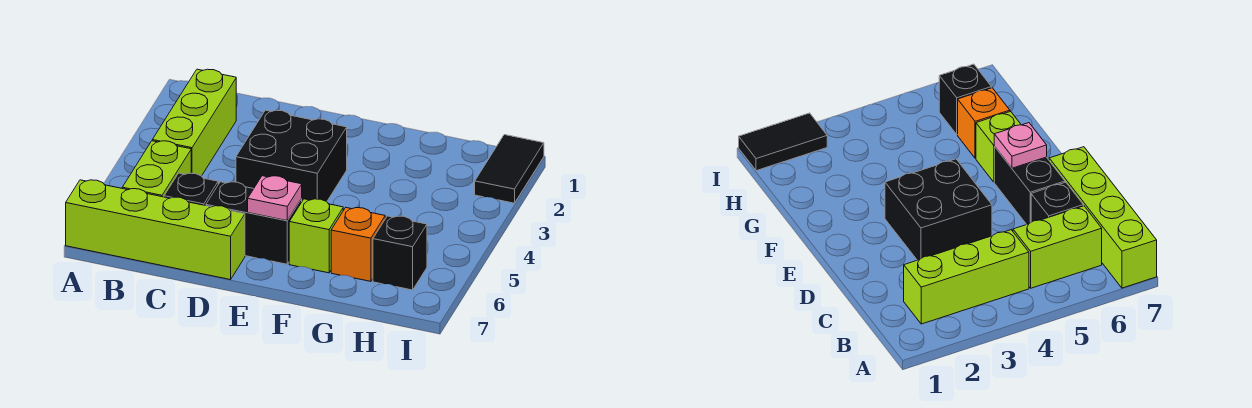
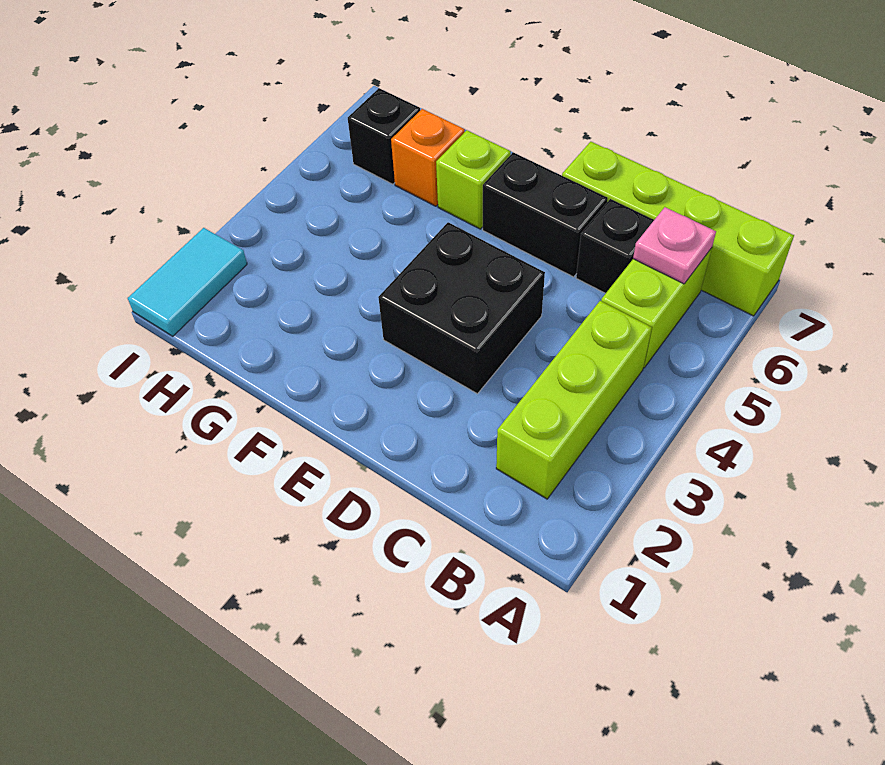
pink plate E6 level 2 -> pink plate B6 level 2
black tile I1:I2 level 1 -> cyan tile I1:I2 level 1

